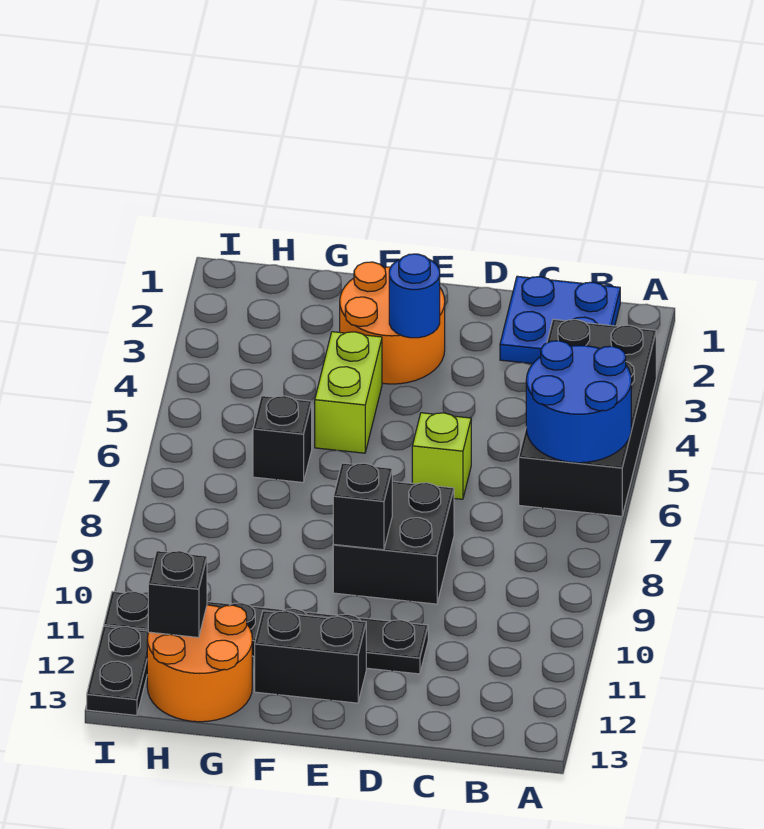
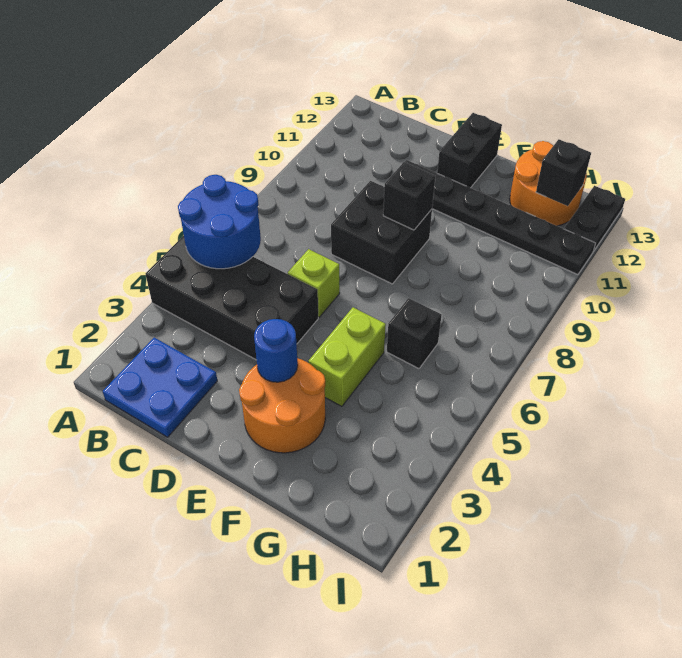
black brick A3:B6 level 1 -> black brick A4:D5 level 1
black brick E12:F12 level 1 -> black brick E12:E13 level 1

